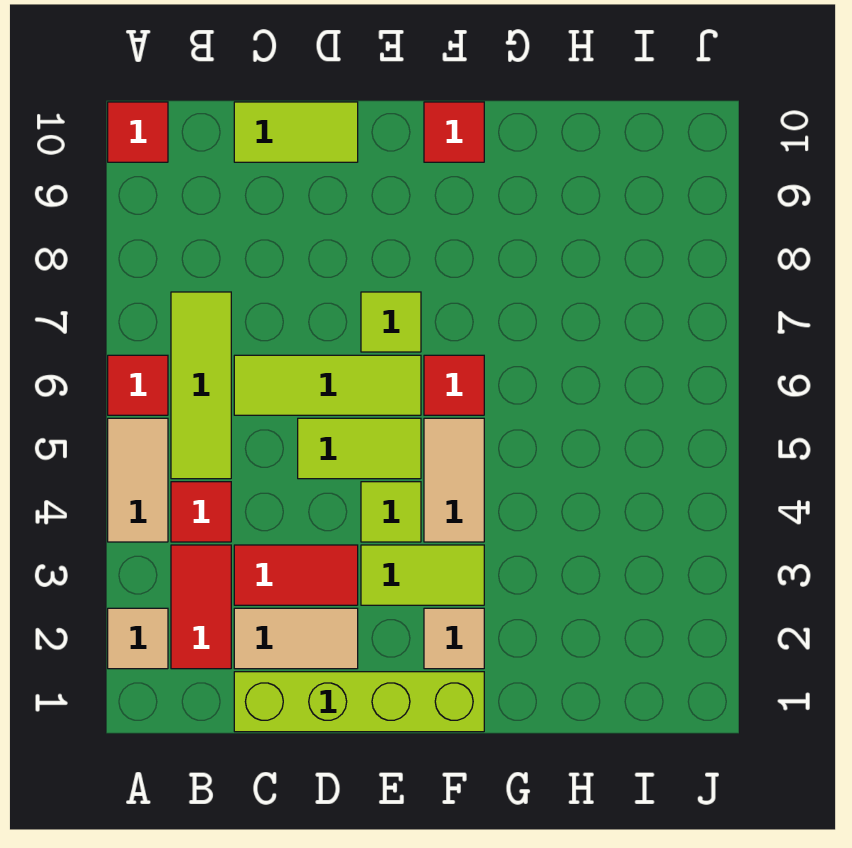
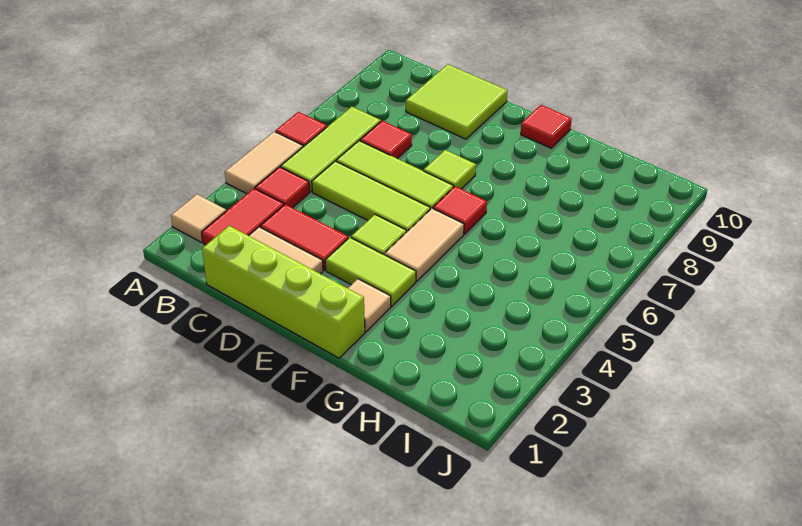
red tile A10 level 1 -> red tile C7 level 1
lime tile C10:D10 level 1 -> lime tile C9:D10 level 1
lime tile D5:E5 level 1 -> lime tile C5:E5 level 1

